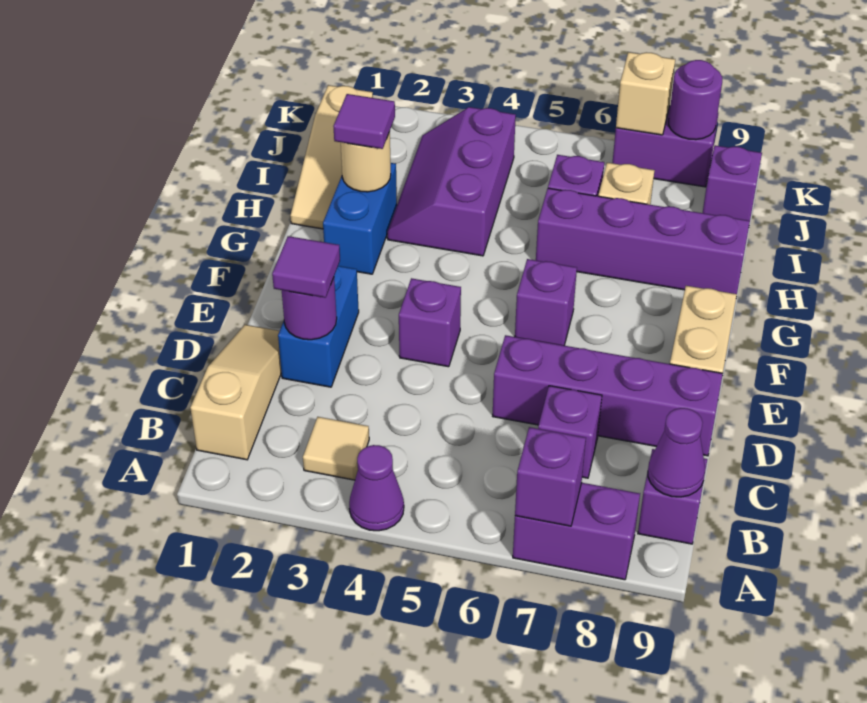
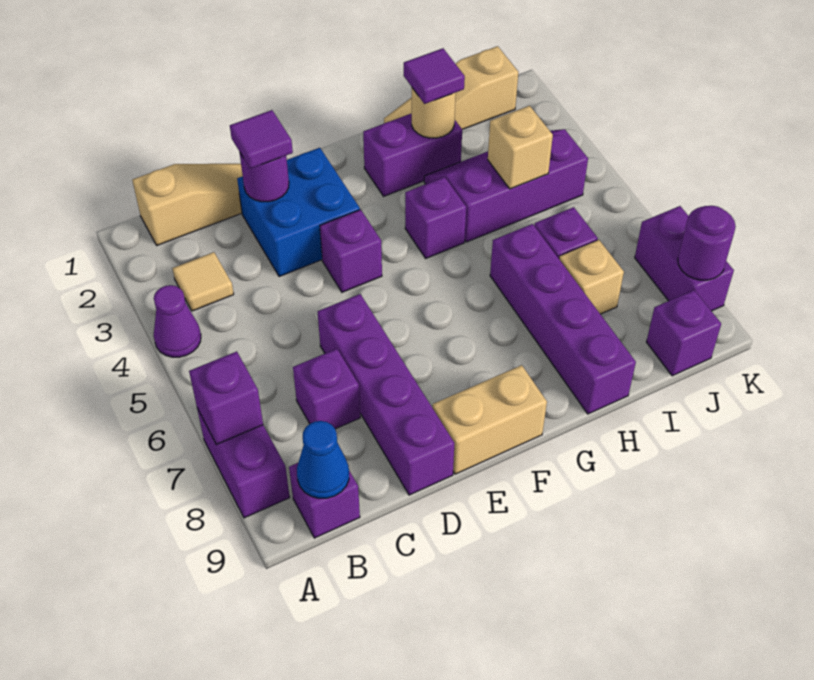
purple cone B9 level 2 -> blue cone B9 level 2
blue brick D2:E2 level 1 -> blue brick D2:E3 level 1
purple brick F6 level 1 -> purple brick G4 level 1
blue brick G2:H2 level 1 -> purple brick G2:H2 level 1
tan brick K7 level 2 -> tan brick I4 level 2

